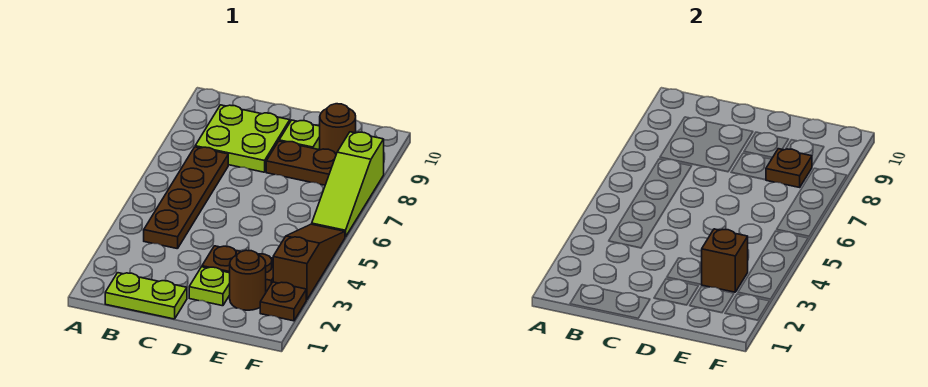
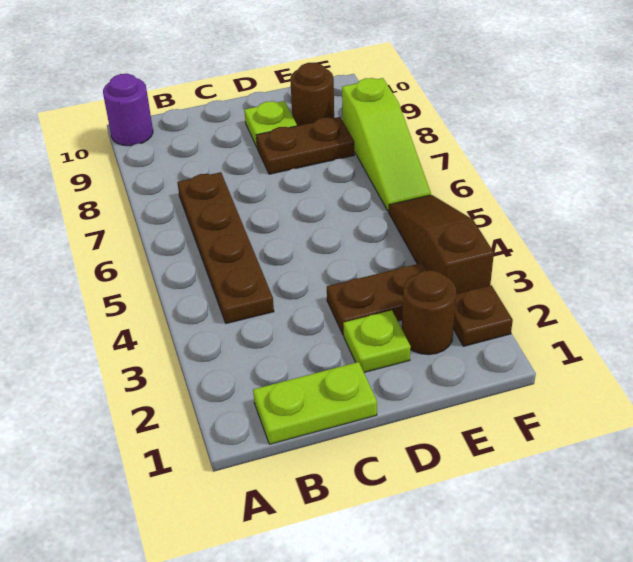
none -> purple round brick A10 level 1
lime plate B8:C9 level 1 -> none
brown brick E3 level 2 -> none
brown plate E8 level 2 -> none

